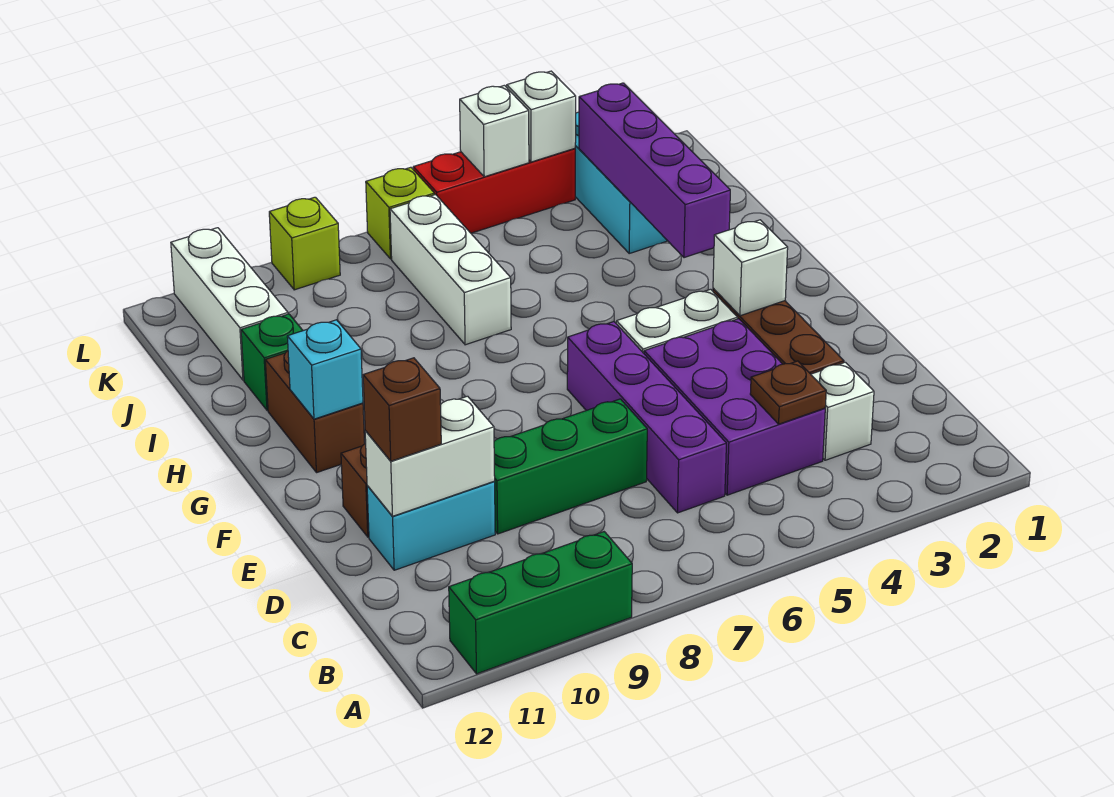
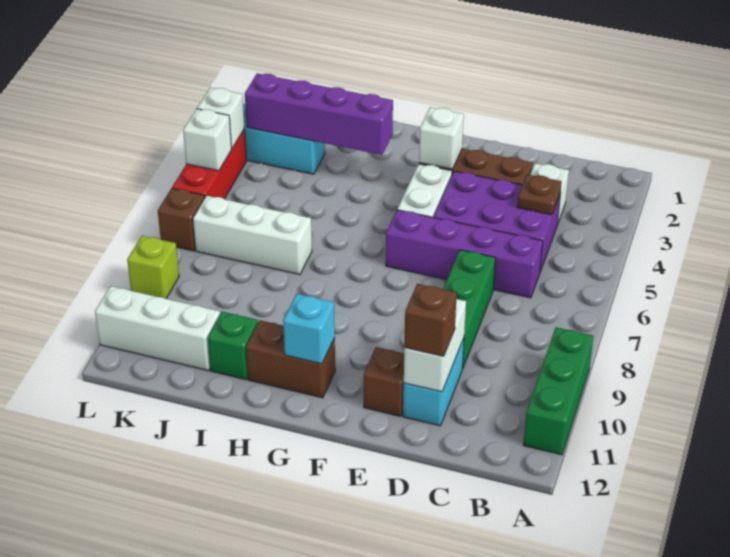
lime brick L7 level 1 -> brown brick L7 level 1

